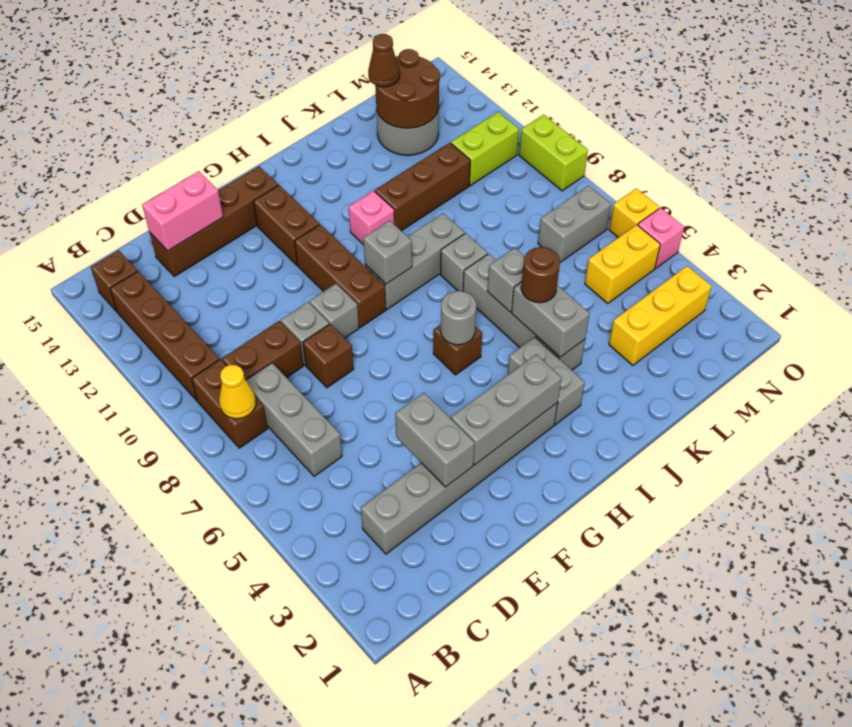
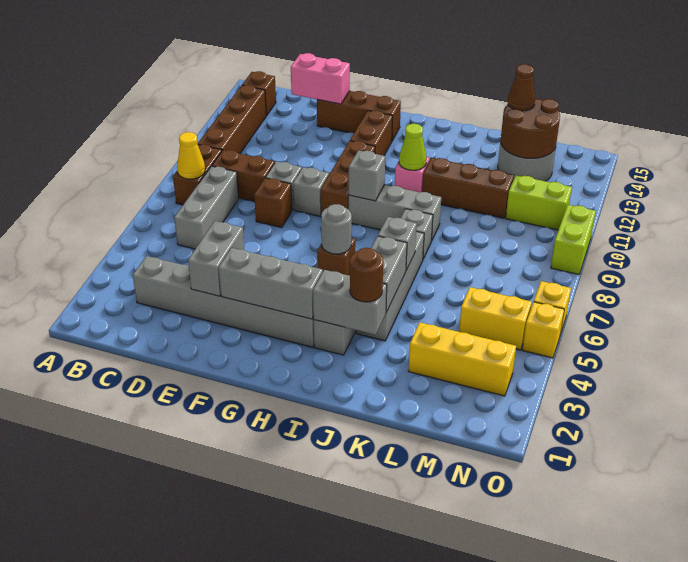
brown brick D14:G14 level 1 -> brown brick E14:G14 level 1
none -> lime cone I11 level 2
brown round brick J5 level 3 -> brown round brick J3 level 3
grey brick M7:N7 level 1 -> grey brick I3:J3 level 2
pink brick O5 level 1 -> yellow brick O5 level 1

